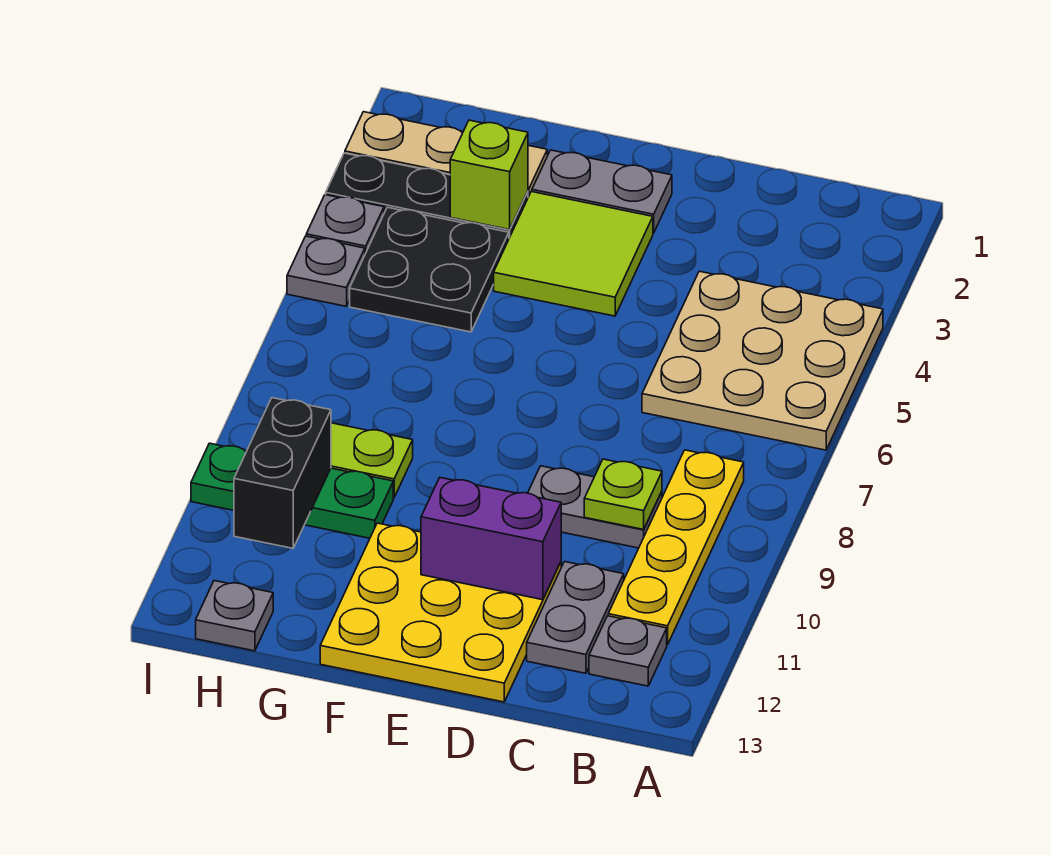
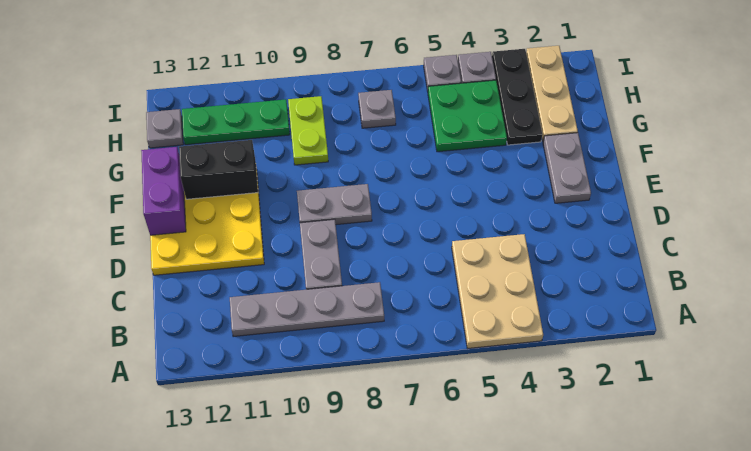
tan plate A4:C6 level 1 -> tan plate A4:C5 level 1
yellow plate B8:B11 level 1 -> grey plate B8:B11 level 1
grey plate B12 level 1 -> grey plate H7 level 1
lime plate C9 level 2 -> none
grey plate C11:C12 level 1 -> grey plate E8:E9 level 1
purple brick D11:E11 level 2 -> purple brick E13:F13 level 2
lime tile E3:F4 level 1 -> none
lime brick G3 level 2 -> none
black plate G4:H5 level 1 -> green plate G4:H5 level 1
green plate G10:I10 level 1 -> green plate H10:H12 level 1
black brick H10:H11 level 2 -> black brick F11:F12 level 2

